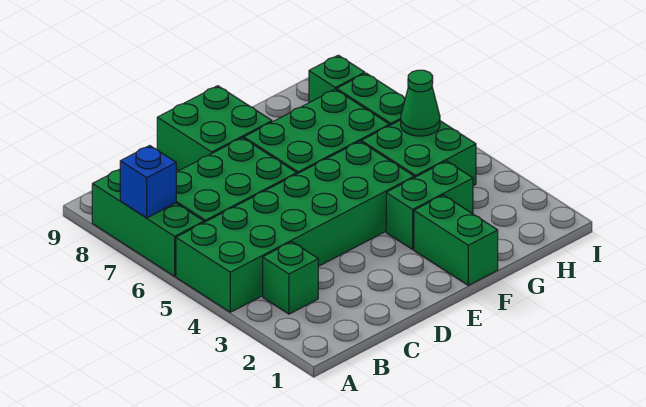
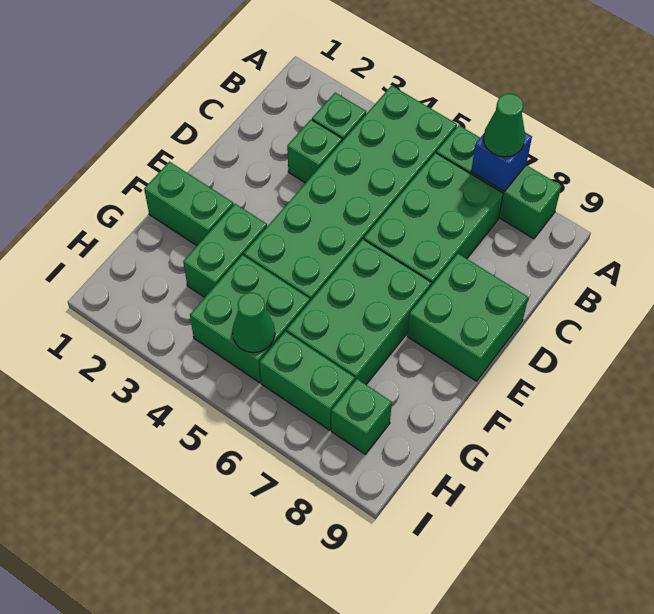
none -> green cone A7 level 3
none -> green brick C3 level 1

